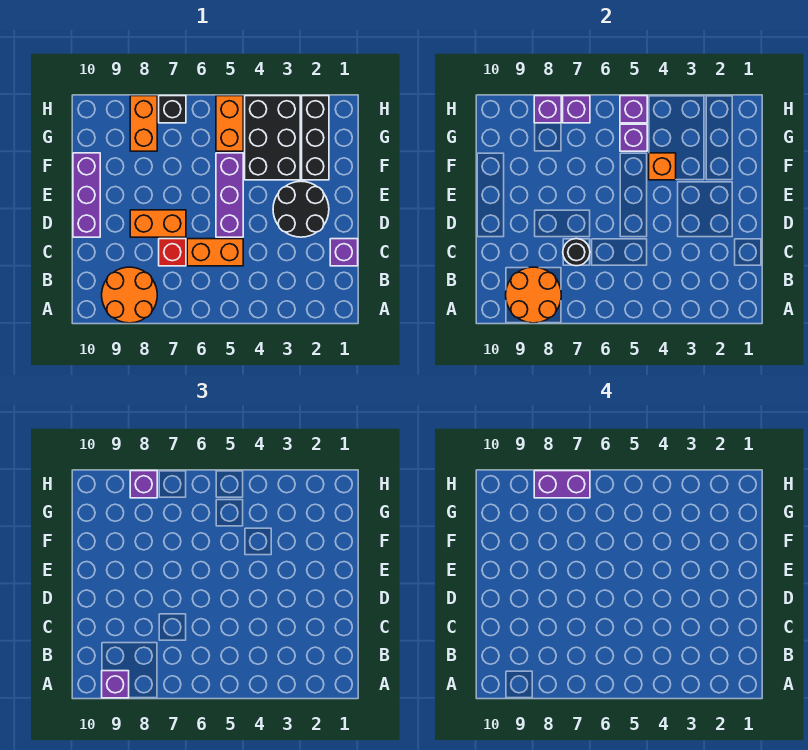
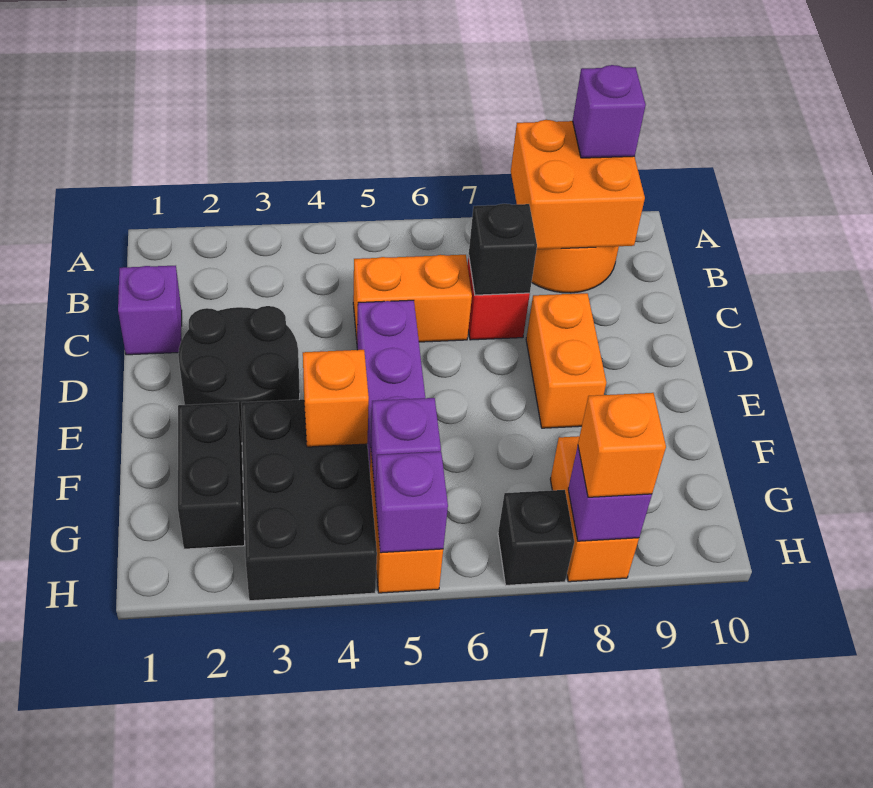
orange round brick A8:B9 level 2 -> orange brick A8:B9 level 2
black round brick C7 level 2 -> black brick C7 level 2
orange brick D7:D8 level 1 -> orange brick D8:E8 level 1
purple brick D10:F10 level 1 -> none
black brick F2:H2 level 1 -> black brick F2:G2 level 1
purple brick H7 level 2 -> none
purple brick H7:H8 level 4 -> none
purple brick H8 level 3 -> orange brick H8 level 3

